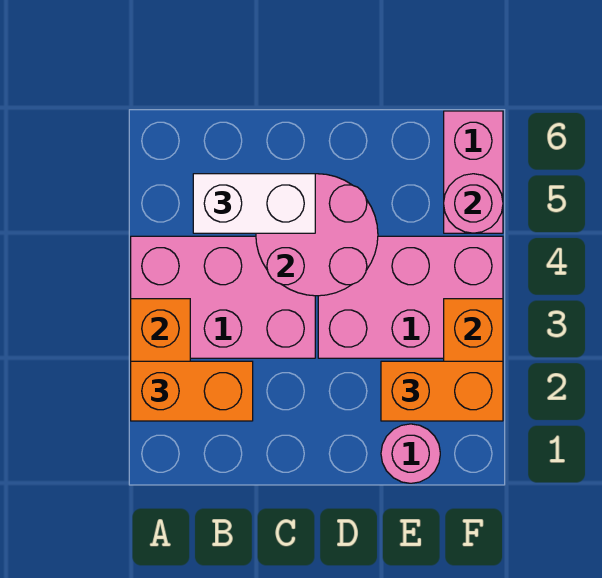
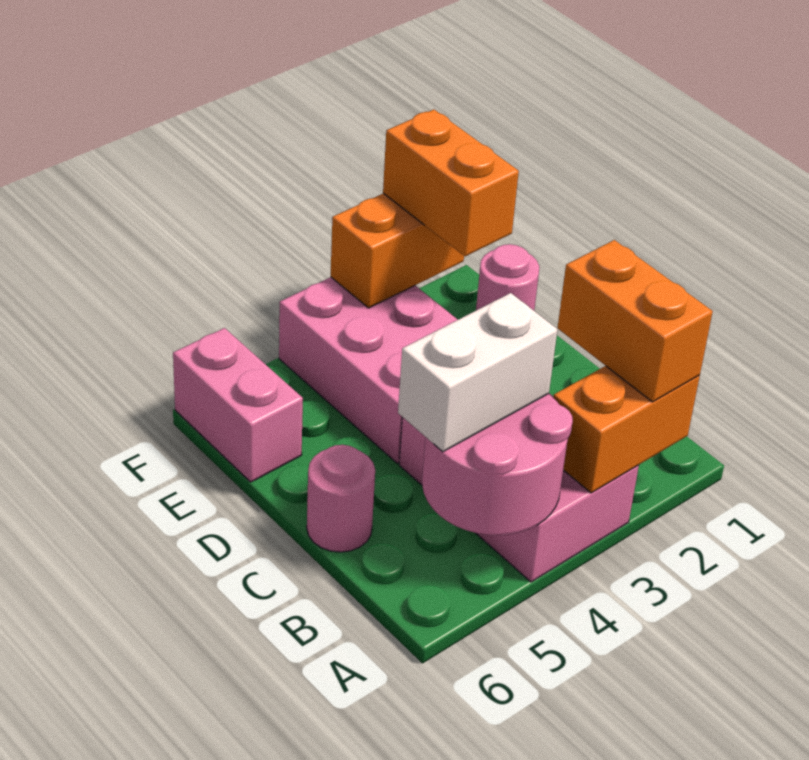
white brick B5:C5 level 3 -> white brick B4:B5 level 3
pink round brick C4:D5 level 2 -> pink round brick A4:B5 level 2
pink brick F5:F6 level 1 -> pink brick E6:F6 level 1
pink round brick F5 level 2 -> pink round brick C6 level 1

